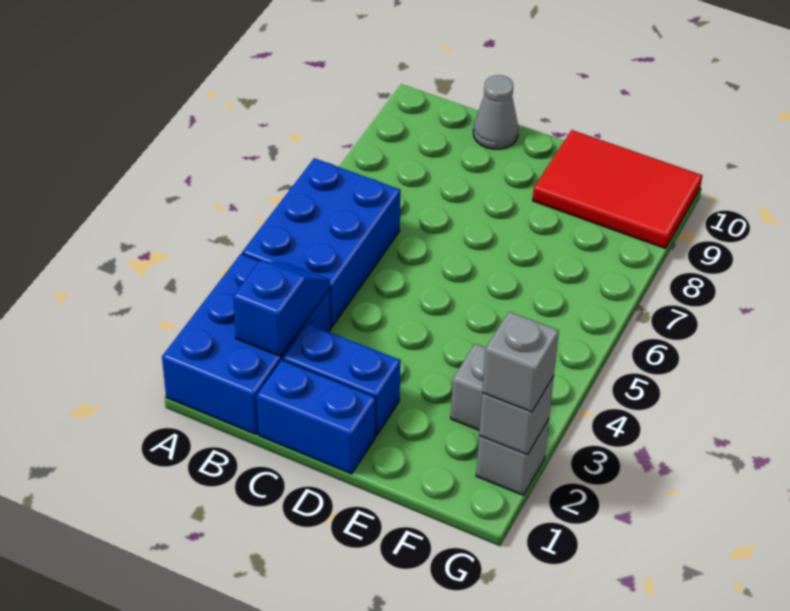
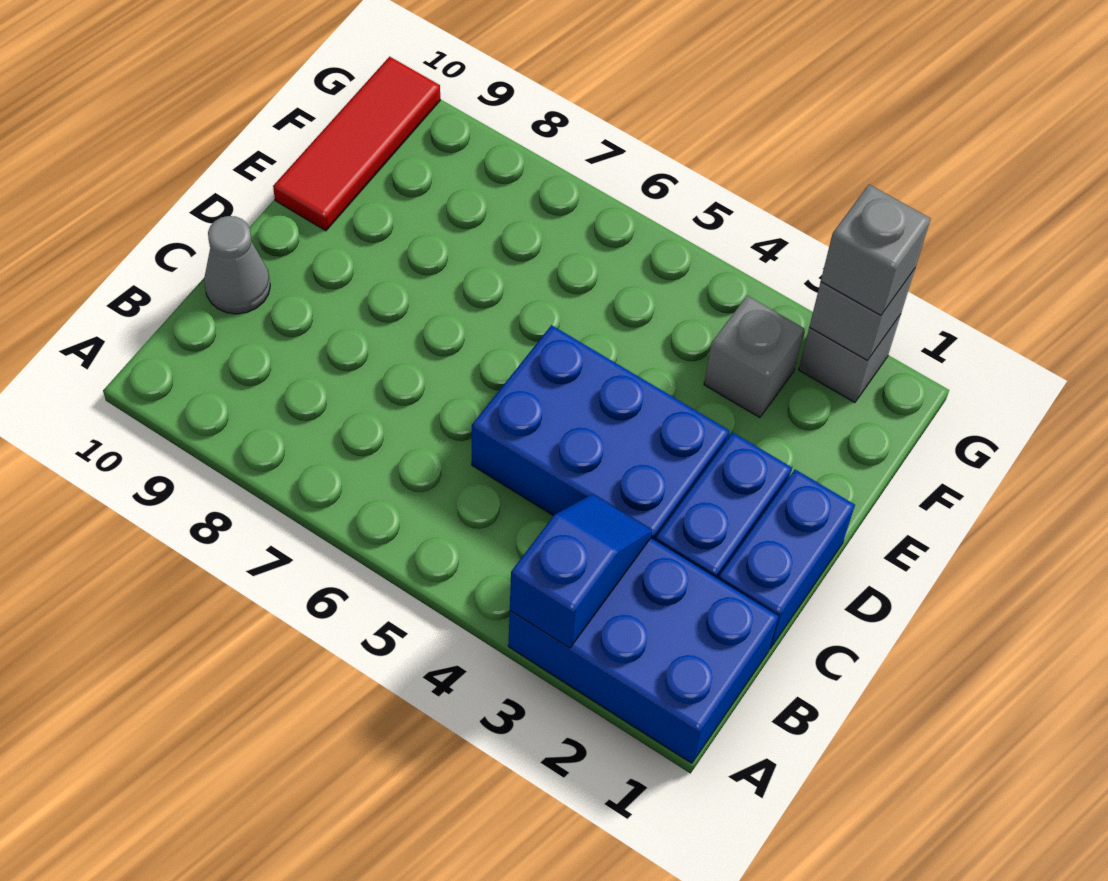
blue brick A4:B6 level 1 -> blue brick C3:D5 level 1
blue slope B2:B3 level 2 top 2 -> blue slope A3:B3 level 2 top A
red tile E9:G10 level 1 -> red tile E10:G10 level 1

